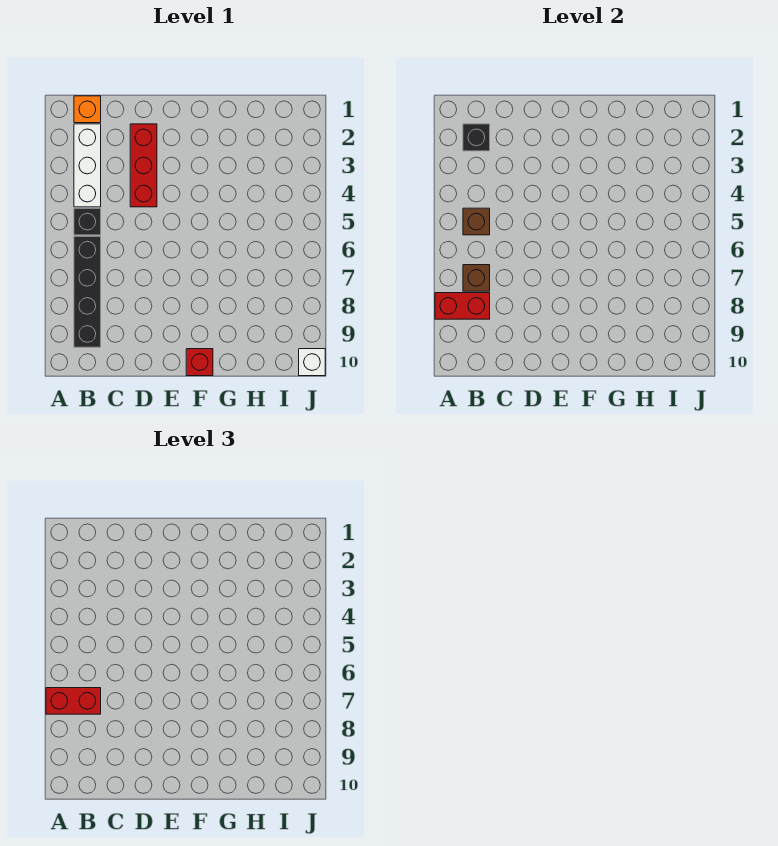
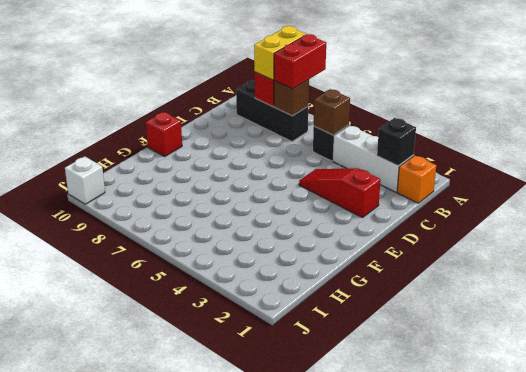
none -> yellow brick A8:B8 level 3
black brick B6:B9 level 1 -> black brick B7:B9 level 1
red brick D2:D4 level 1 -> red slope D2:D4 level 1 top 2

